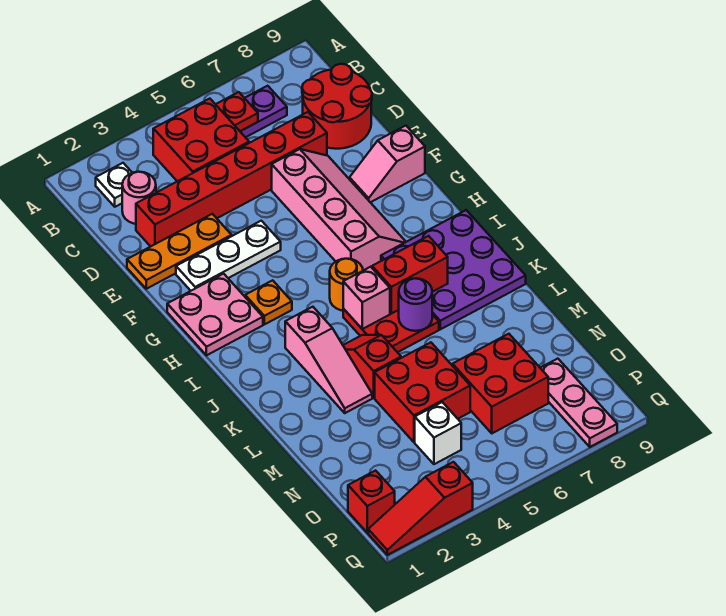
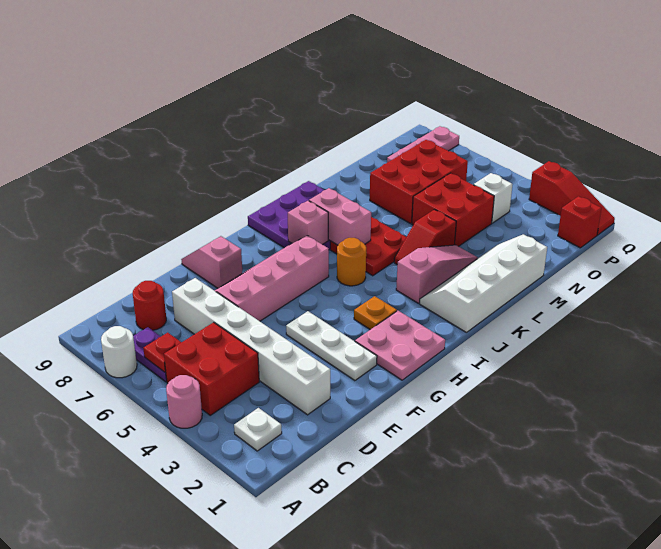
none -> white round brick A7 level 1
pink round brick C2 level 1 -> pink round brick A4 level 1
red round brick C8:D9 level 1 -> red round brick C8 level 1
red brick D2:D7 level 1 -> white brick D2:D7 level 1
orange plate E1:E3 level 1 -> none
pink slope F8:F9 level 1 top 9 -> pink slope F8:F9 level 1 top 8
none -> white slope J1:M2 level 1 top 1
pink brick J5 level 2 -> pink brick I7 level 2
red brick J6:J7 level 2 -> pink brick J6:J7 level 2
purple round brick K6 level 2 -> none
red brick N6:O7 level 1 -> red brick M6:O7 level 1

